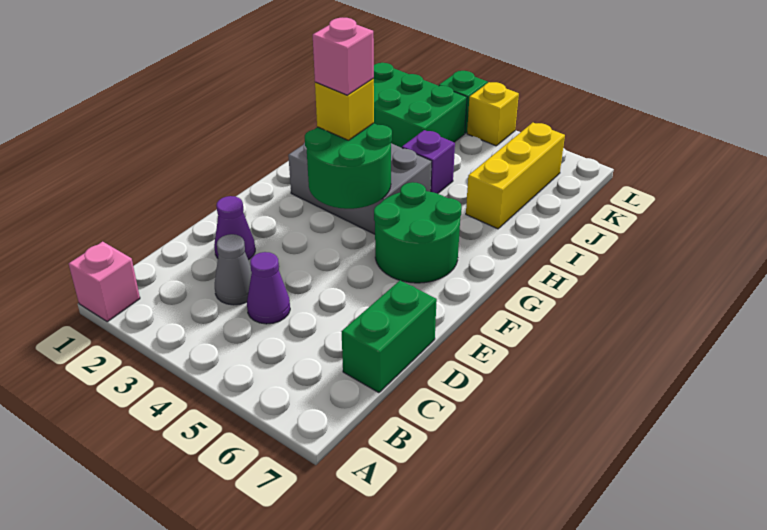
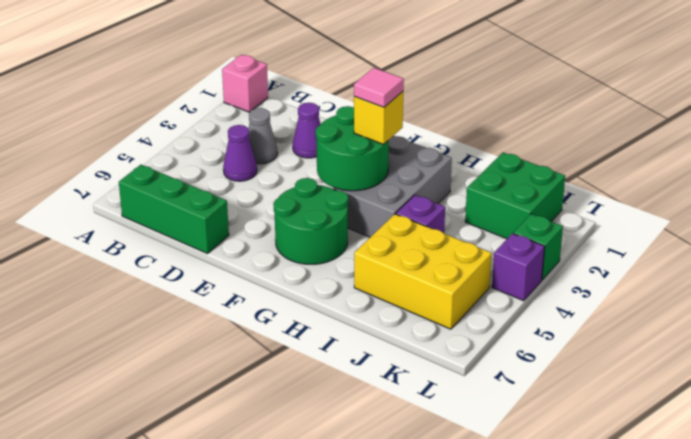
green brick C7:D7 level 1 -> green brick B7:D7 level 1
pink brick G3 level 4 -> pink tile G3 level 4
yellow brick I6:K6 level 1 -> yellow brick I5:K6 level 1
green brick J1:K3 level 1 -> green brick J1:K2 level 1
yellow brick L4 level 1 -> purple brick L4 level 1

